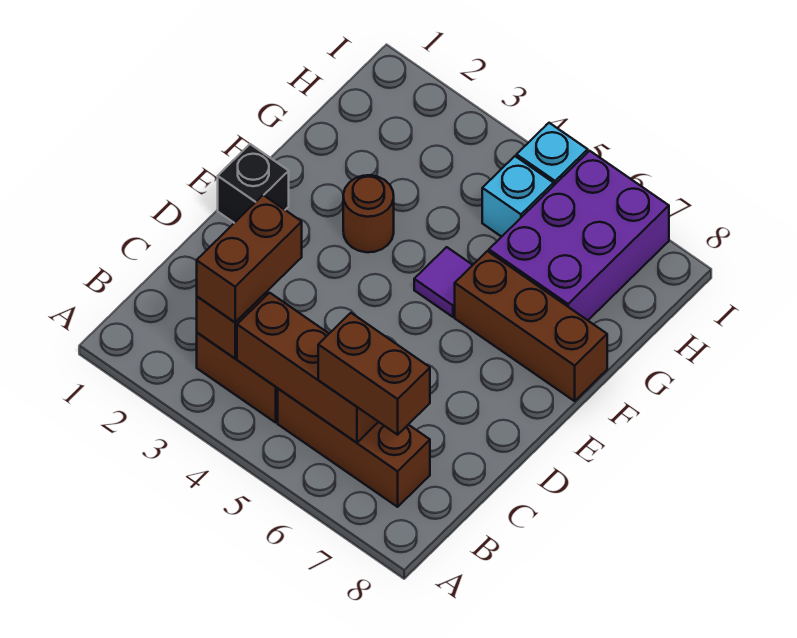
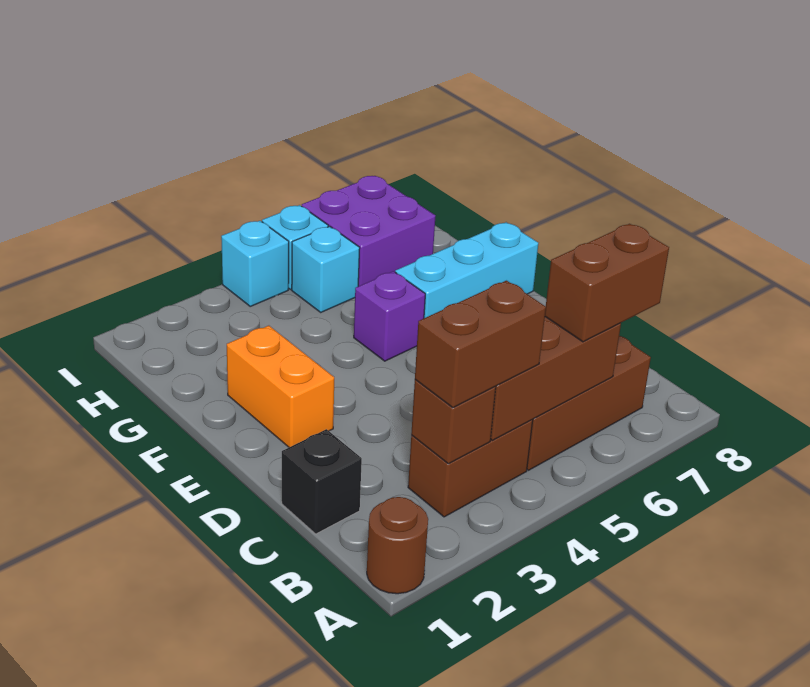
brown brick B3:C3 level 3 -> brown brick B3:B4 level 3
black brick E1 level 1 -> black brick C1 level 1
none -> orange brick E2:F2 level 1
brown round brick F3 level 1 -> brown round brick A1 level 1
purple tile F5 level 1 -> purple brick F5 level 1
brown brick F6:F8 level 1 -> cyan brick F6:F8 level 1
purple brick G6:I7 level 1 -> purple brick H6:I7 level 1
none -> cyan brick I4 level 1

